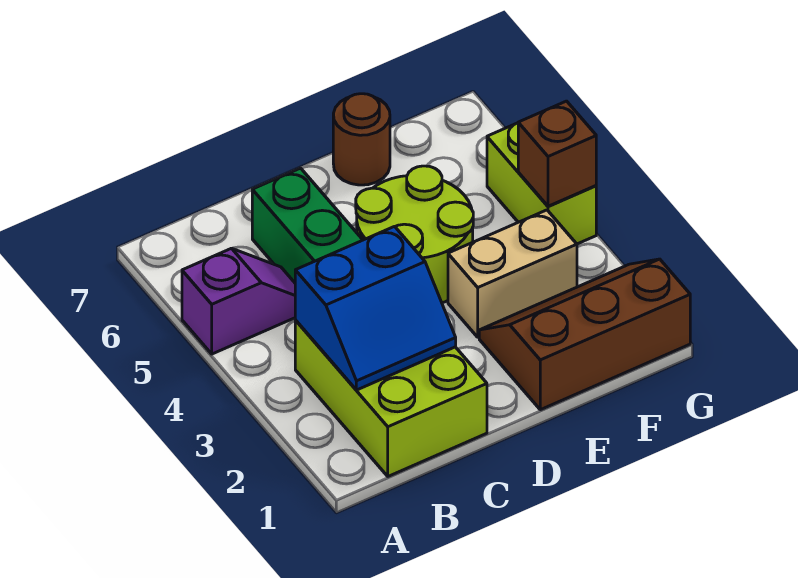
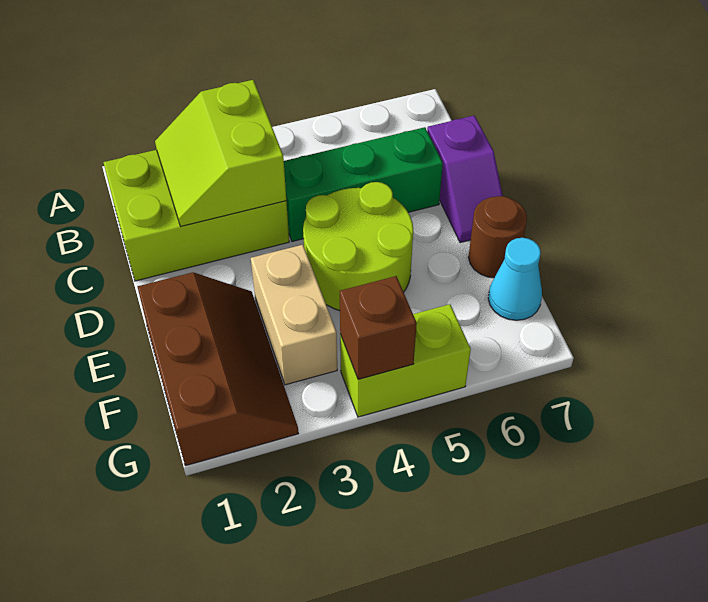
purple slope A5:B5 level 1 top A -> purple slope C7:D7 level 1 top C
blue slope B2:C3 level 2 top 3 -> lime slope B2:C3 level 2 top 3
none -> cyan cone F7 level 1

